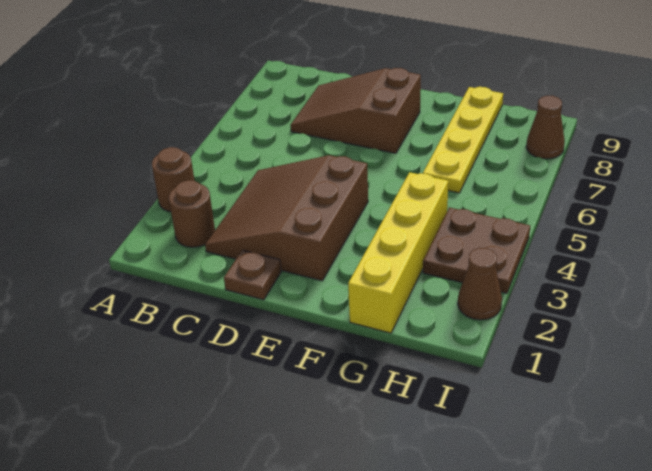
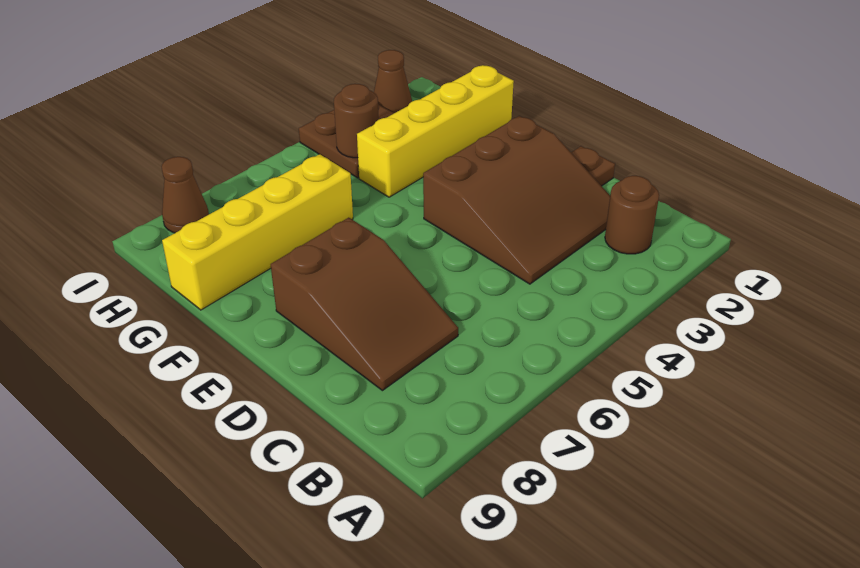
brown round brick A3 level 1 -> brown round brick H4 level 2
yellow plate G6:G9 level 1 -> yellow brick G6:G9 level 1

